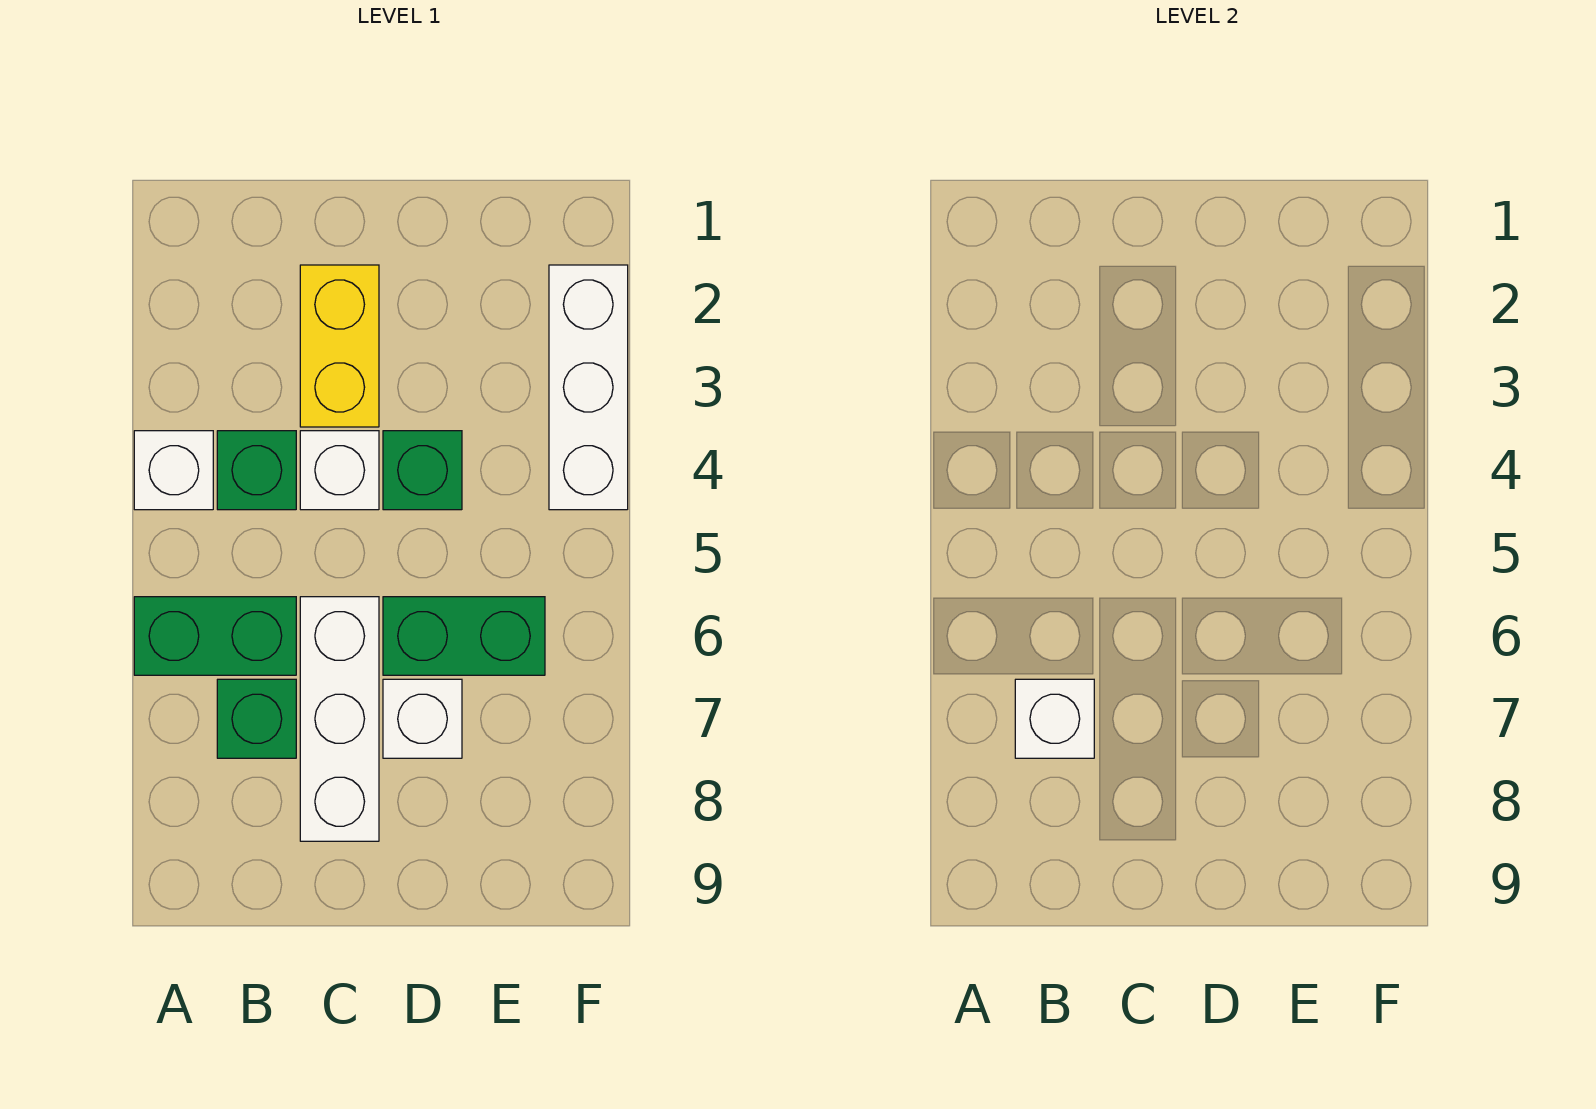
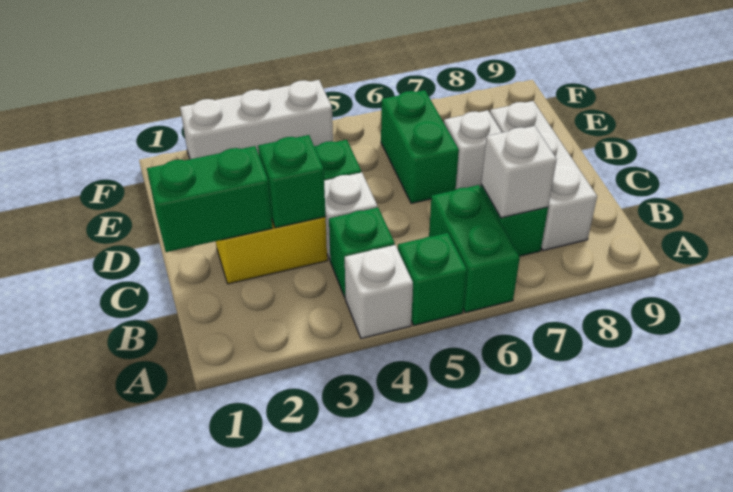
none -> green brick A5 level 1
none -> green brick C1:C2 level 2
none -> green brick C3 level 2
white brick C6:C8 level 1 -> white brick B8:D8 level 1

